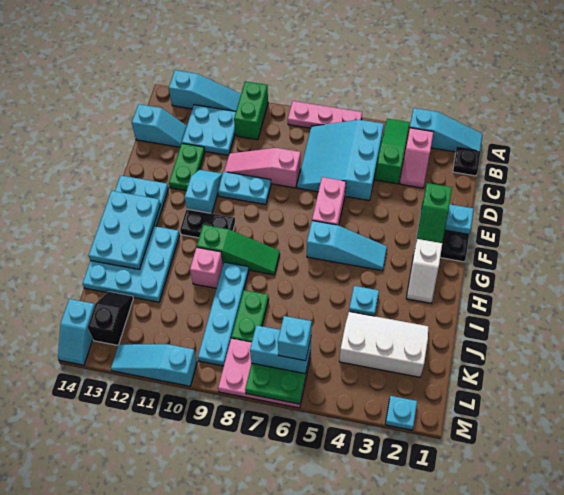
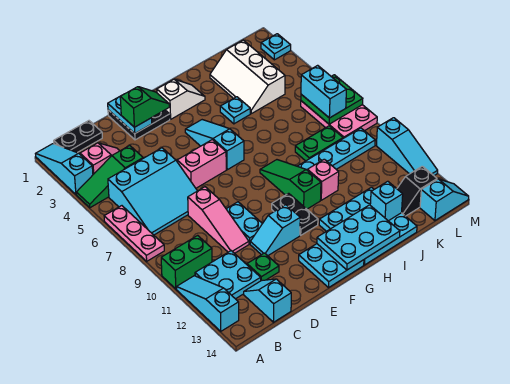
black plate B1 level 1 -> black plate B1:C1 level 1
green plate D12:E12 level 1 -> green plate D12 level 1
cyan brick L6 level 4 -> cyan brick J13 level 2

